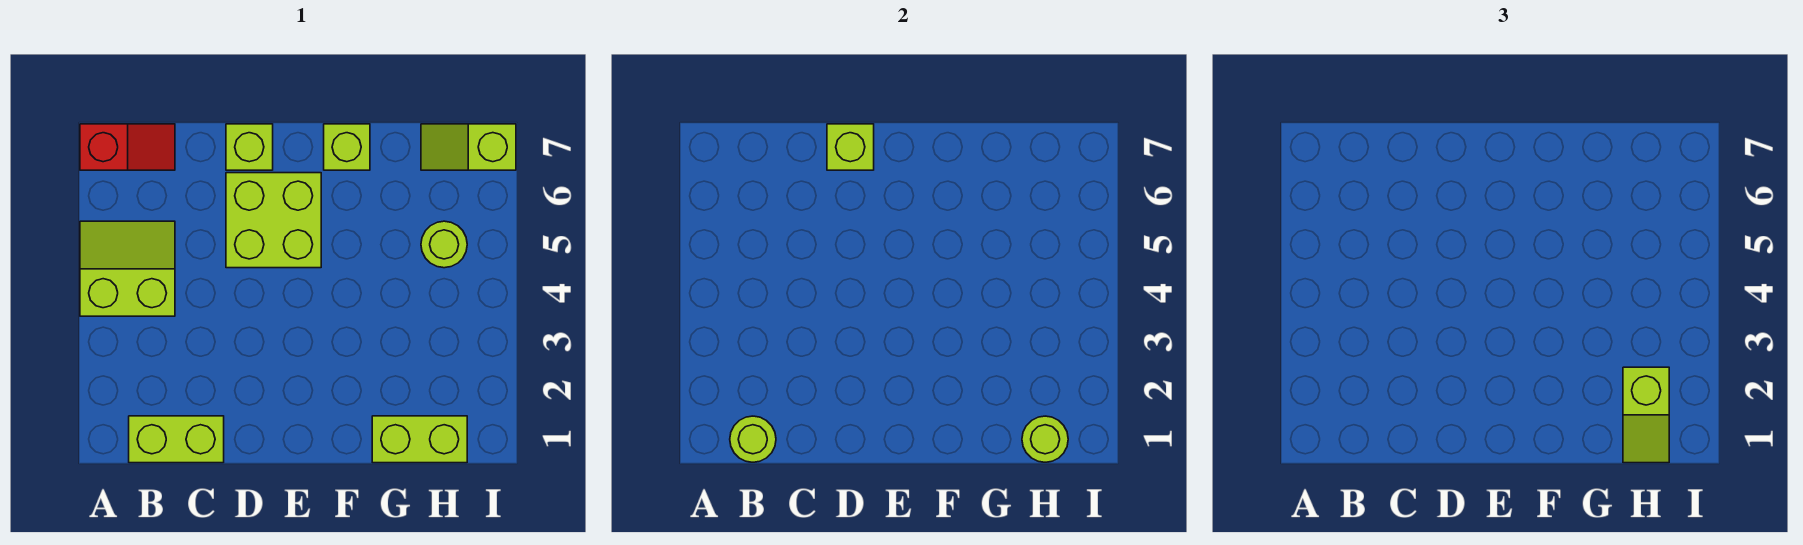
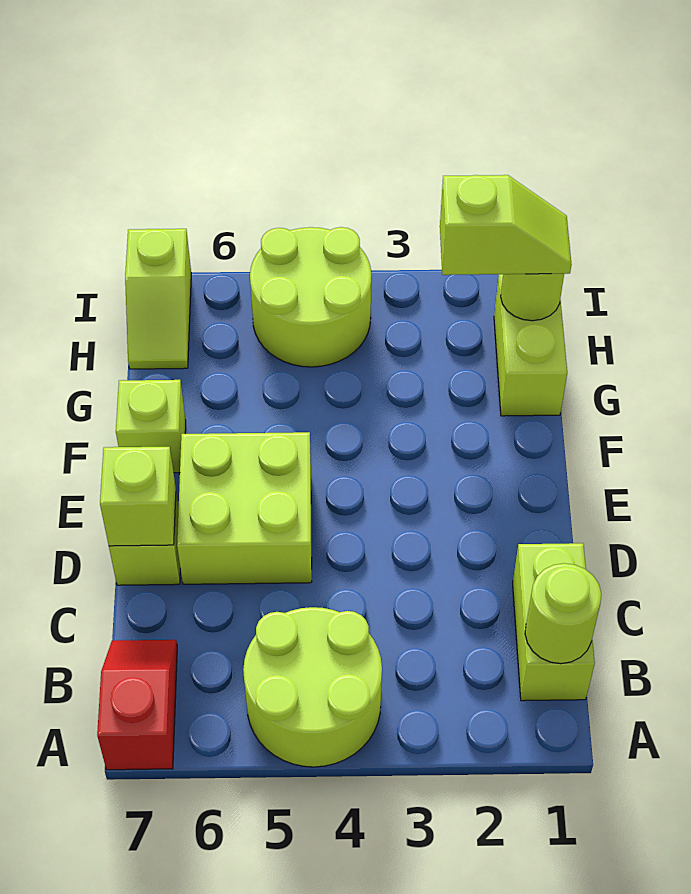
lime slope A4:B5 level 1 top 4 -> lime round brick A4:B5 level 1
lime round brick H5 level 1 -> lime round brick H4:I5 level 1

